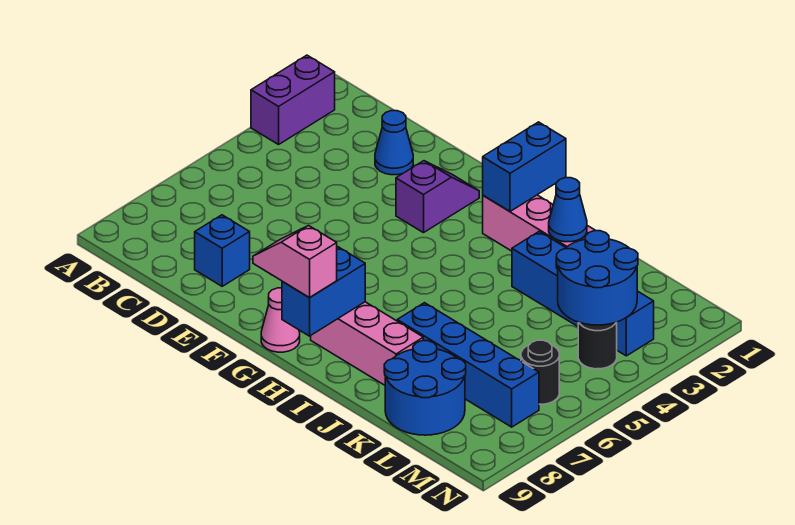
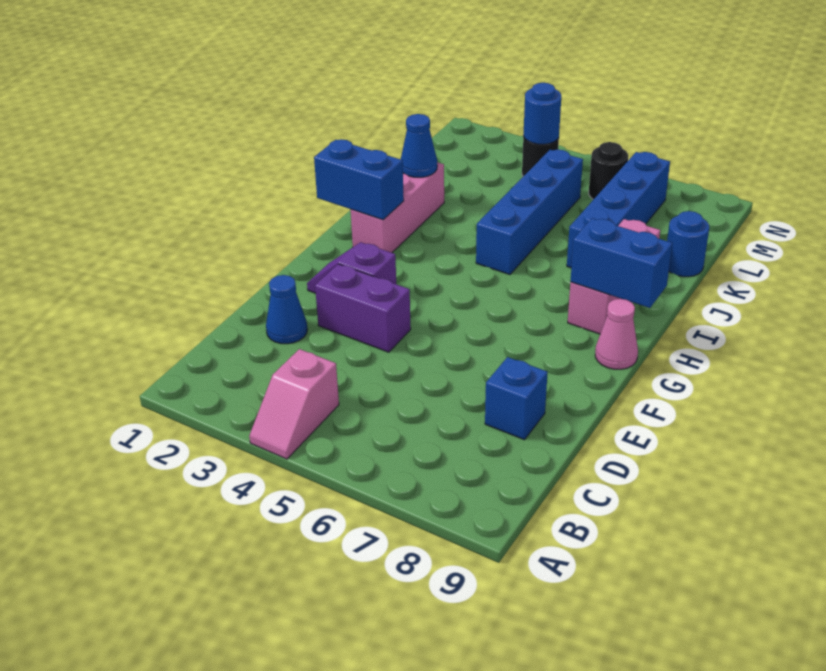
purple brick A2:A3 level 1 -> purple brick E3:E4 level 1
pink slope G9:H9 level 3 top H -> pink slope A4:B4 level 1 top B
blue brick J3:M3 level 1 -> blue brick I5:L5 level 1
blue round brick K8:L9 level 1 -> blue round brick K9 level 1
blue round brick L3:M4 level 2 -> blue round brick M4 level 2

